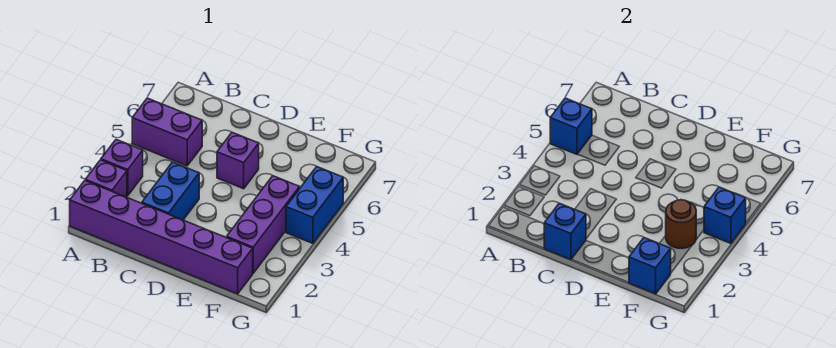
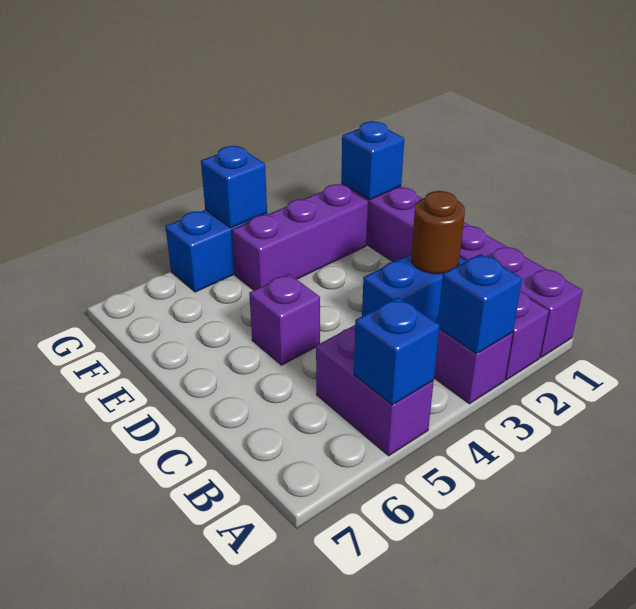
blue brick C1 level 2 -> blue brick A3 level 2
brown round brick F3 level 2 -> brown round brick C2 level 2

